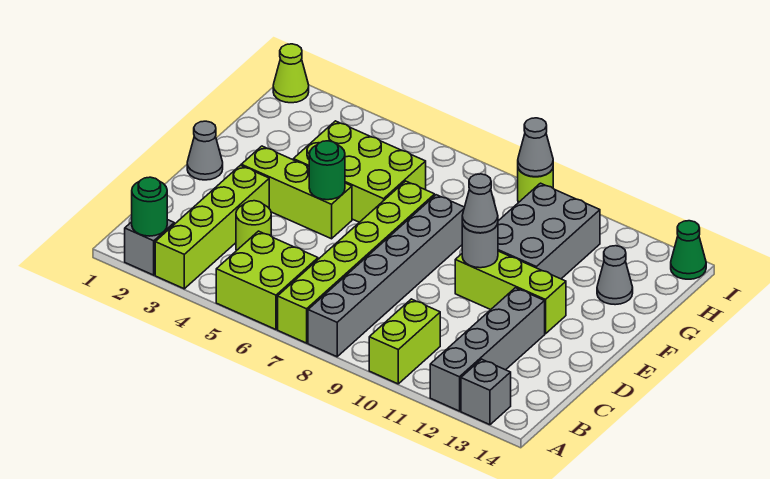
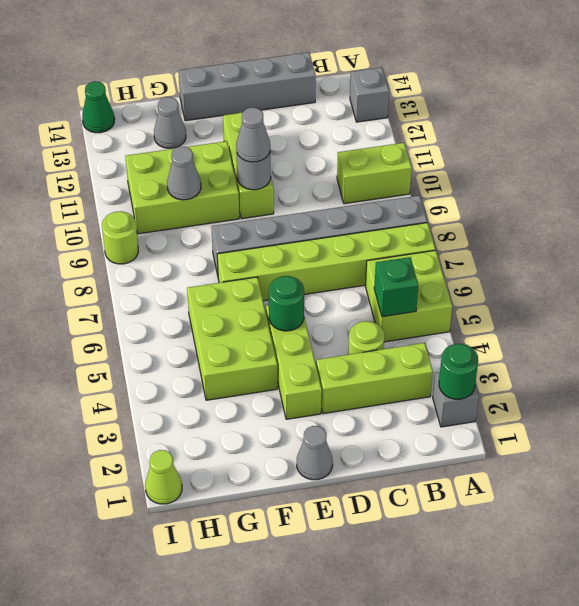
lime brick A3:D3 level 1 -> lime brick B3:D3 level 1
grey brick A12:D12 level 1 -> grey brick C14:F14 level 1
none -> green brick B5 level 2
grey brick F10:H11 level 1 -> lime brick F10:H11 level 1
grey cone I9 level 2 -> grey cone G10 level 2

